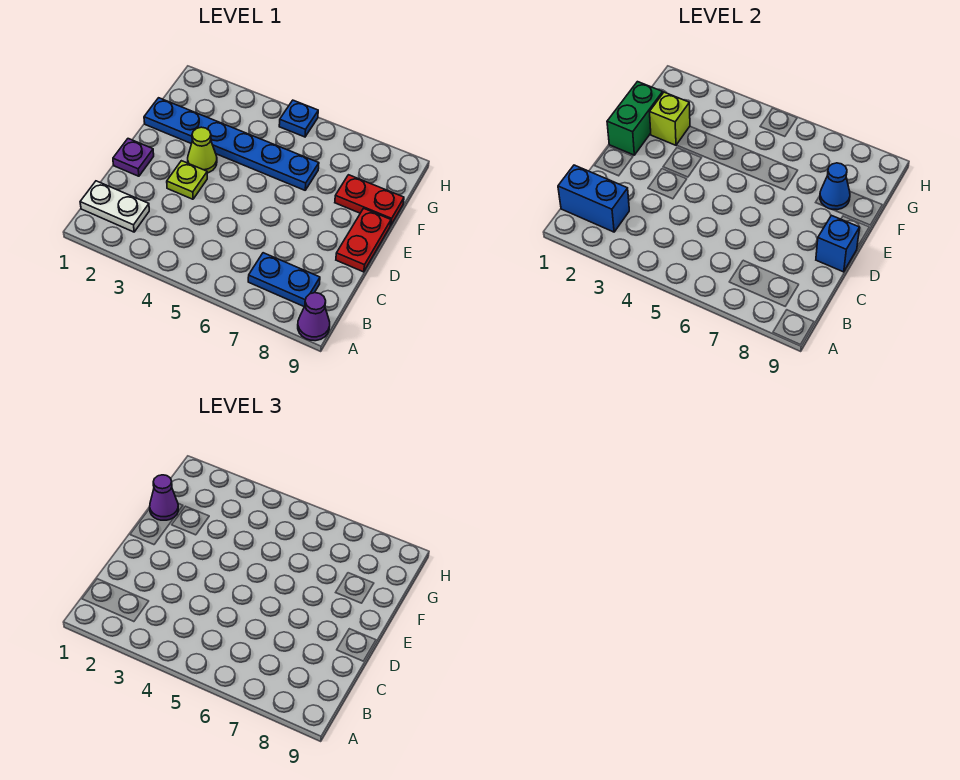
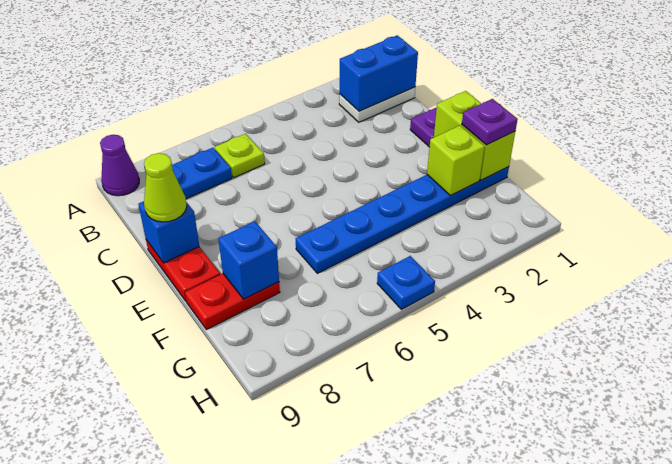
lime plate D3 level 1 -> lime plate B6 level 1
green brick E1:F1 level 2 -> lime brick E1:F1 level 2
lime cone E3 level 1 -> lime cone D9 level 3
purple cone F1 level 3 -> purple plate F1 level 3
blue cone F8 level 2 -> blue brick F8 level 2

